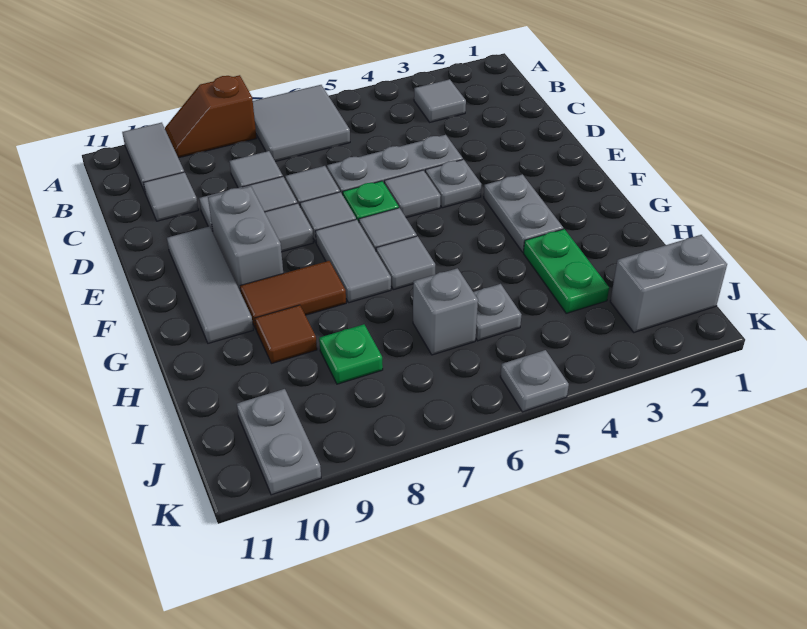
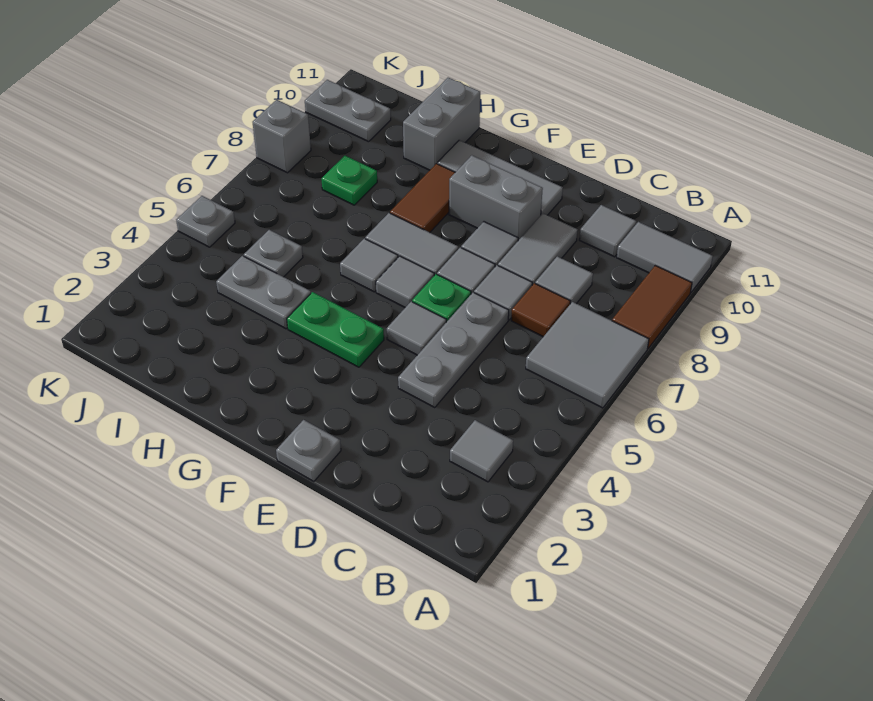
brown slope A8:A9 level 1 top 8 -> brown tile A8:A9 level 1
grey plate E4 level 1 -> grey plate E1 level 1
grey plate F3:G3 level 1 -> grey plate H4:I4 level 1
green plate H3:I3 level 1 -> green plate F4:G4 level 1
brown tile H9 level 1 -> brown tile C7 level 1
grey brick I6 level 1 -> grey brick K8 level 1
grey brick J1:J2 level 1 -> grey brick H10:H11 level 1

